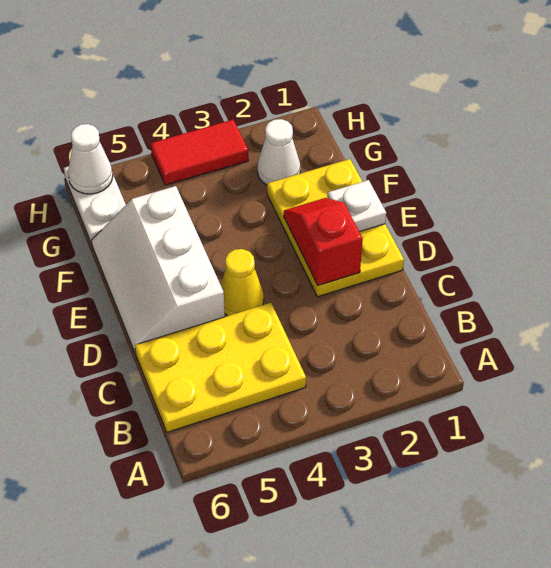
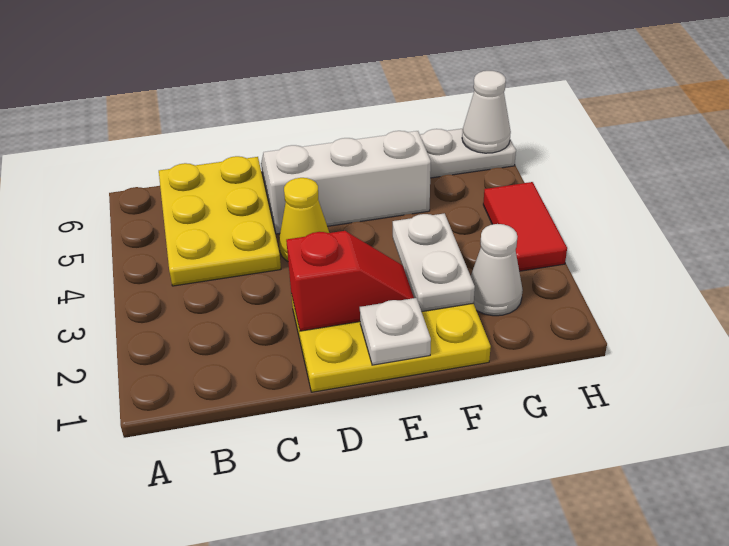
none -> white plate F2:F3 level 2

